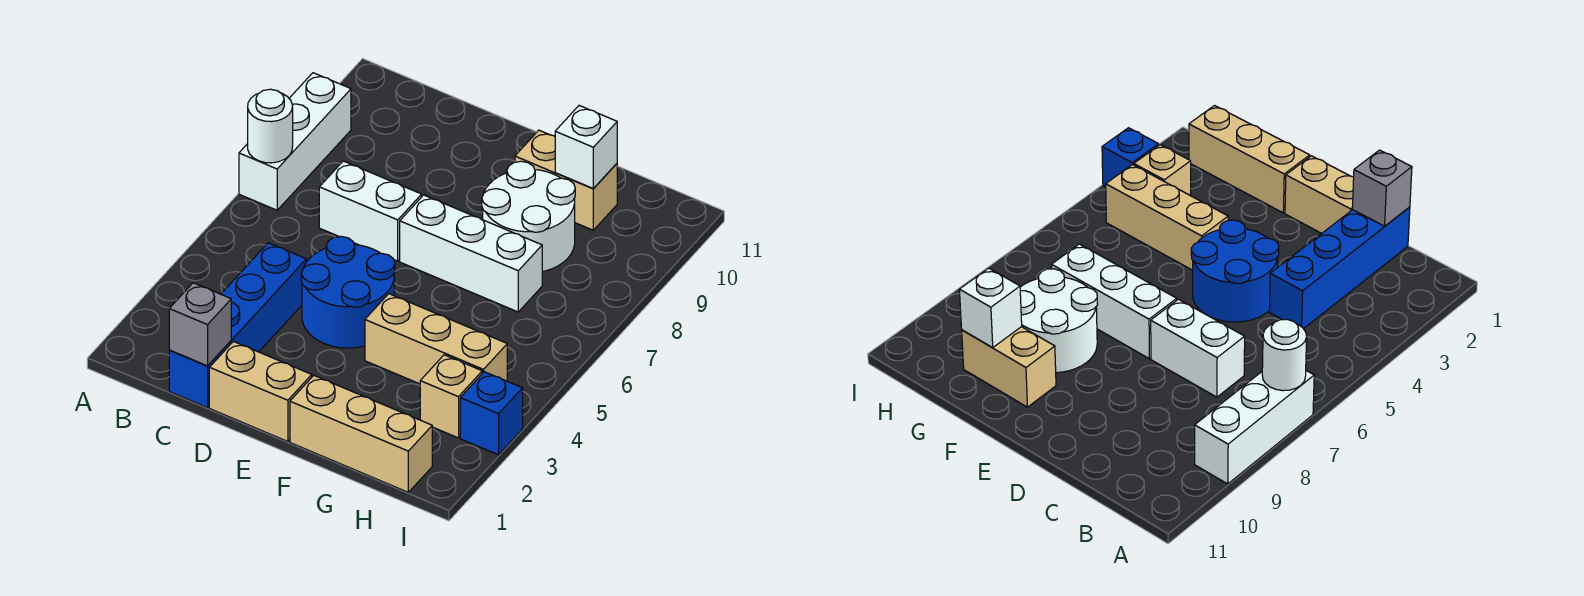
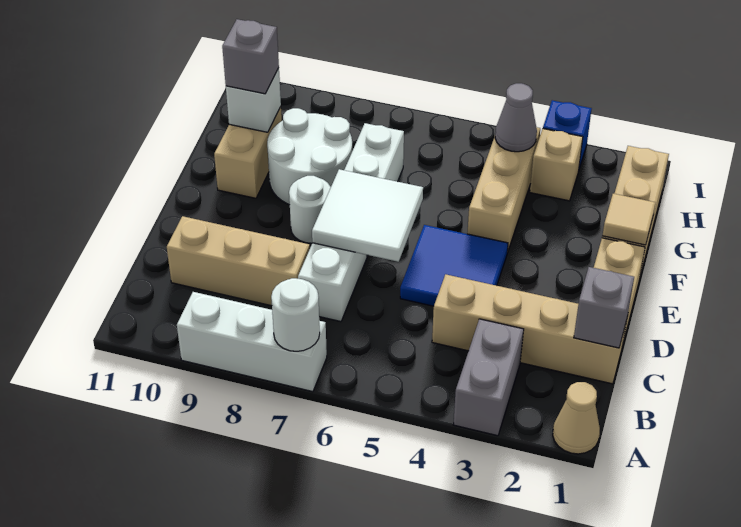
none -> tan cone A1 level 1
none -> grey brick A3:B3 level 1
blue brick C1:C4 level 1 -> tan brick C1:C4 level 1
none -> tan brick C8:C10 level 1
blue round brick D4:E5 level 1 -> blue tile D4:E5 level 1
none -> white tile D6:E7 level 2
none -> white round brick E8 level 1
none -> tan tile F1 level 2
none -> grey brick G10 level 3
none -> grey cone H4 level 2

